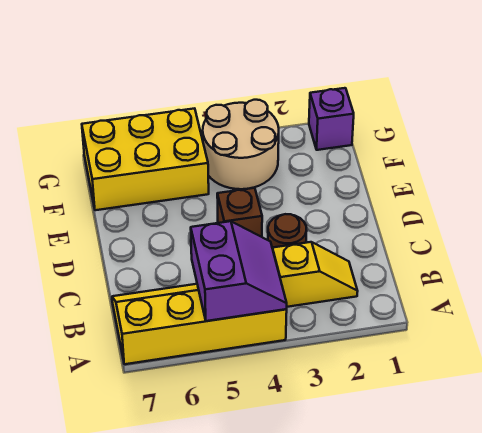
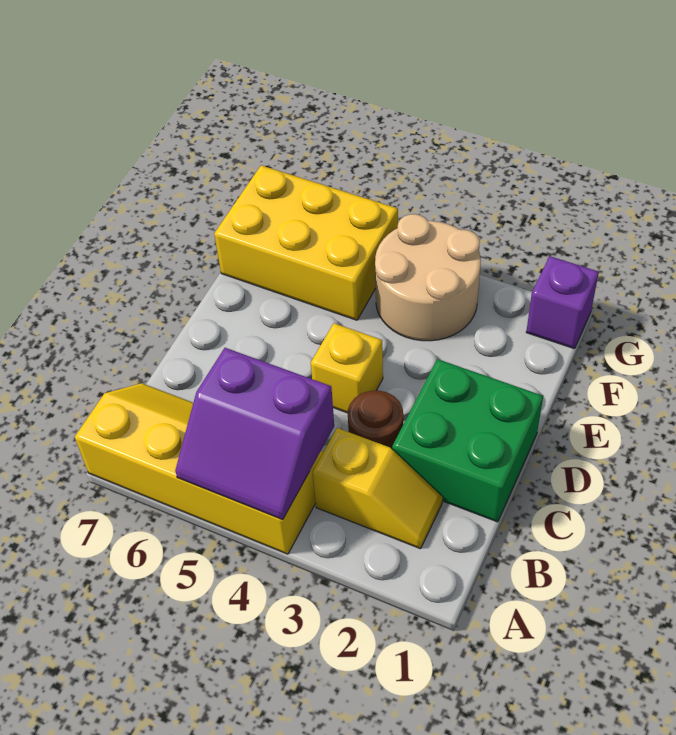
purple slope A4:B5 level 2 top 5 -> purple slope A4:B5 level 2 top B
none -> green brick C1:D2 level 1
brown brick D4 level 1 -> yellow brick D4 level 1

